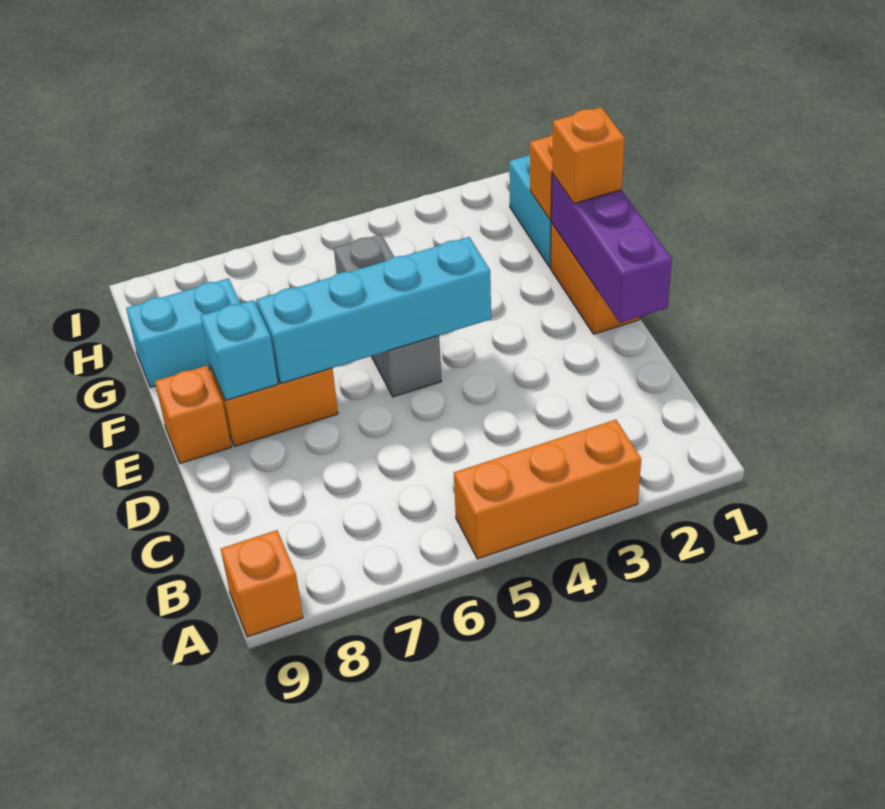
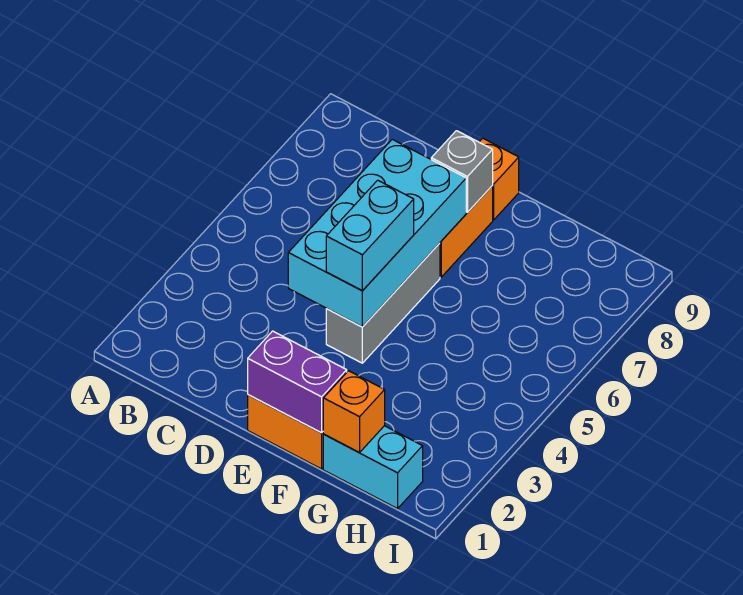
orange brick A3:A5 level 1 -> none
orange brick A9 level 1 -> none
purple brick D1:F1 level 2 -> purple brick E1:F1 level 2
cyan brick E4:E7 level 2 -> cyan brick D4:E7 level 2
grey brick E5:G5 level 1 -> grey brick E4:E6 level 1
cyan brick E8 level 2 -> grey brick E8 level 2
orange brick F1 level 3 -> none
cyan brick G8:G9 level 1 -> cyan brick E4:E5 level 3

